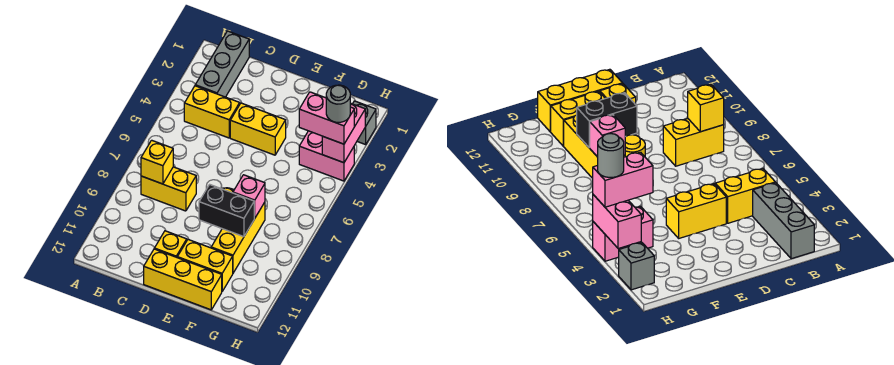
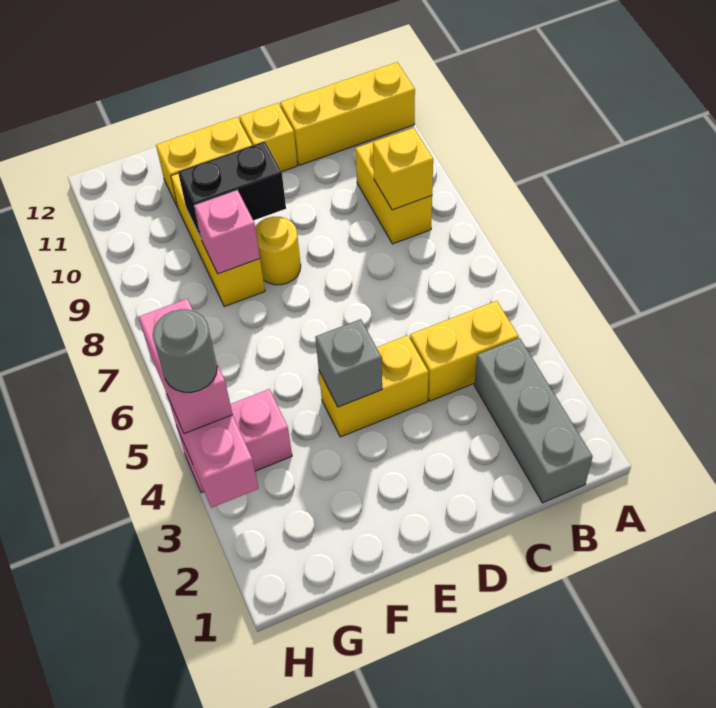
yellow brick B8:C8 level 1 -> yellow brick B8:B9 level 1
yellow brick D12:F12 level 1 -> yellow brick A11:C11 level 1
pink brick G4:H4 level 3 -> pink brick H4:H5 level 3
grey brick H2 level 1 -> grey brick E4 level 2

